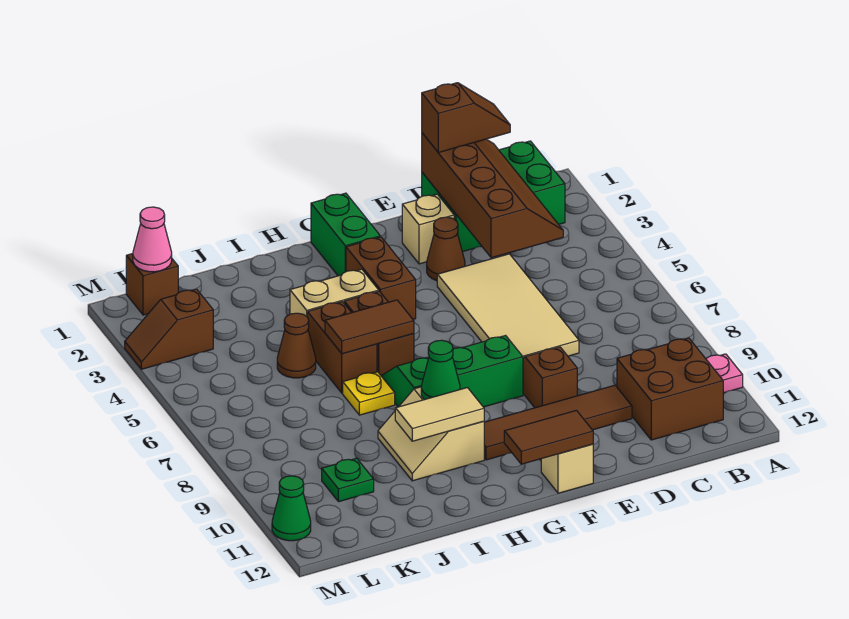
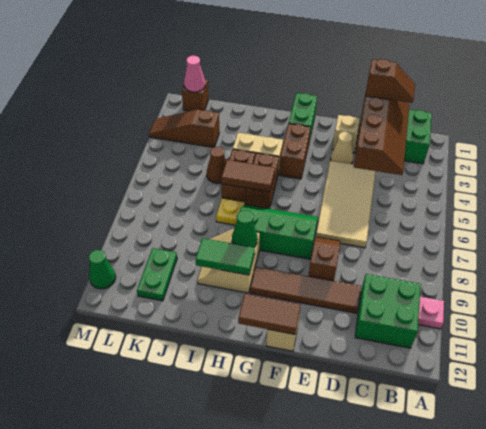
brown brick B10:C11 level 1 -> green brick B10:C11 level 1
brown cone E3 level 1 -> tan cone E3 level 1
tan tile H10:I10 level 2 -> green tile H10:I10 level 2
green plate K10 level 1 -> green plate K10:K11 level 1
brown slope L3:M3 level 1 top L -> brown slope K3:M3 level 1 top K

